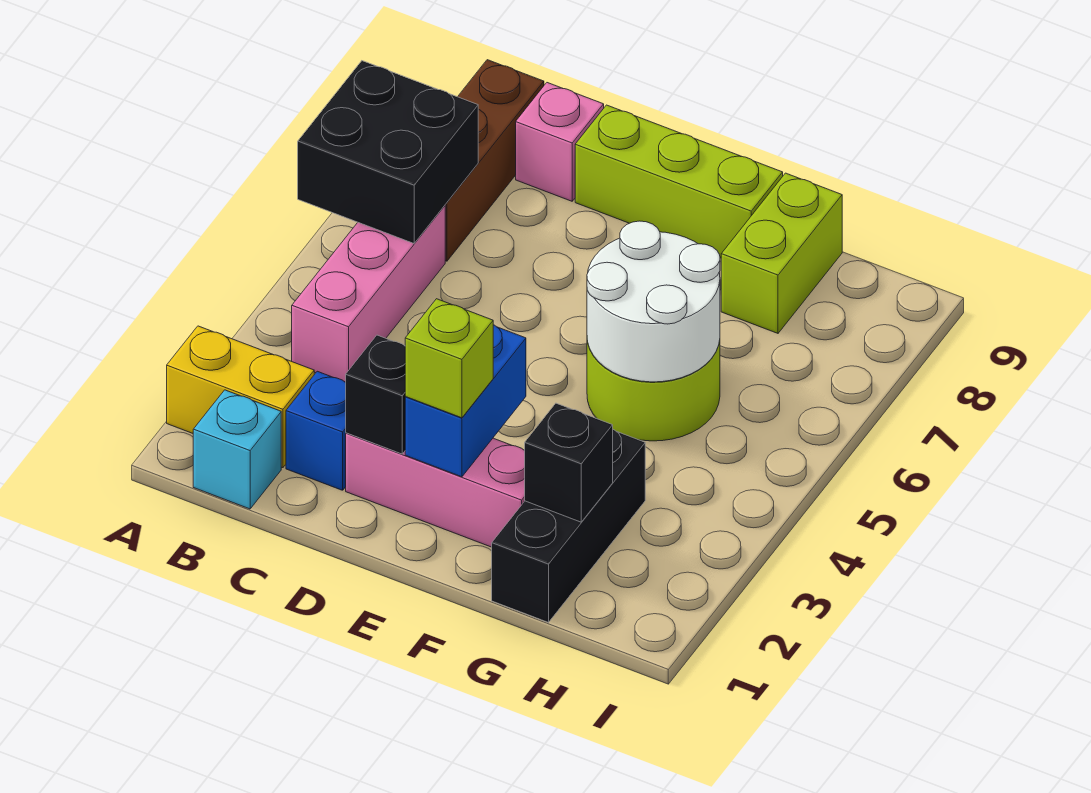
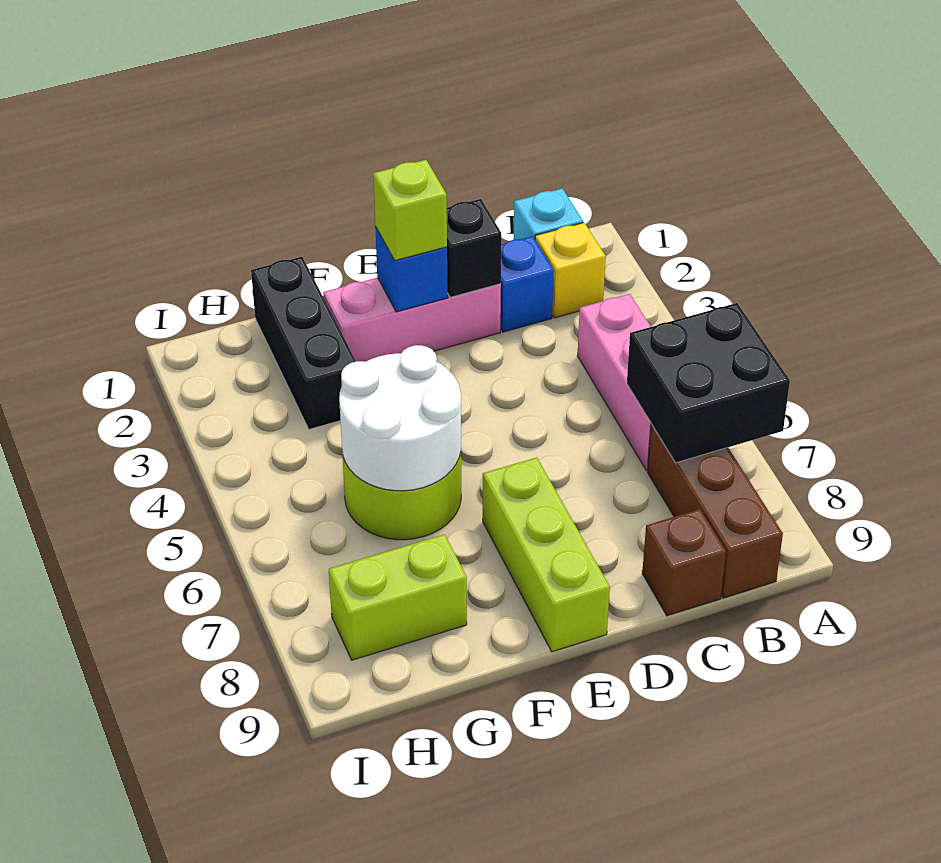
yellow brick A2:B2 level 1 -> yellow brick B2 level 1
pink brick C9 level 1 -> brown brick C9 level 1
lime brick D9:F9 level 1 -> lime brick E7:E9 level 1
blue brick E2:E3 level 2 -> blue brick E2 level 2
black brick G2 level 2 -> none
lime brick G8:G9 level 1 -> lime brick G8:H8 level 1

